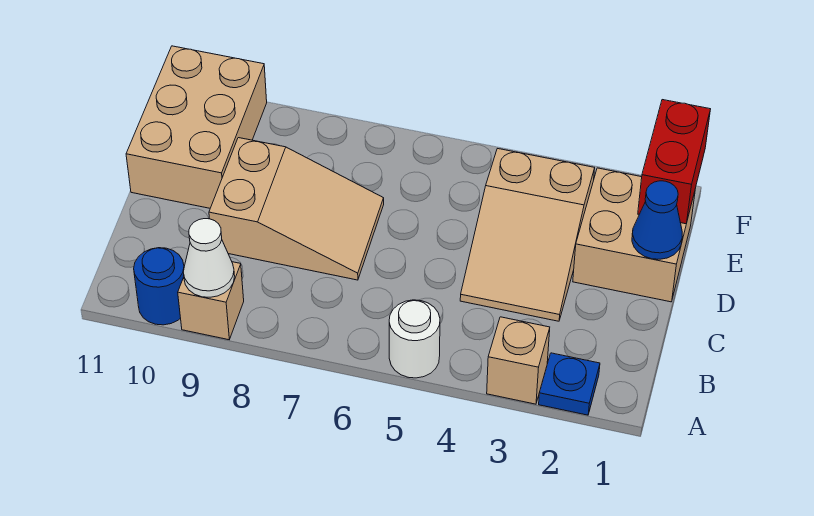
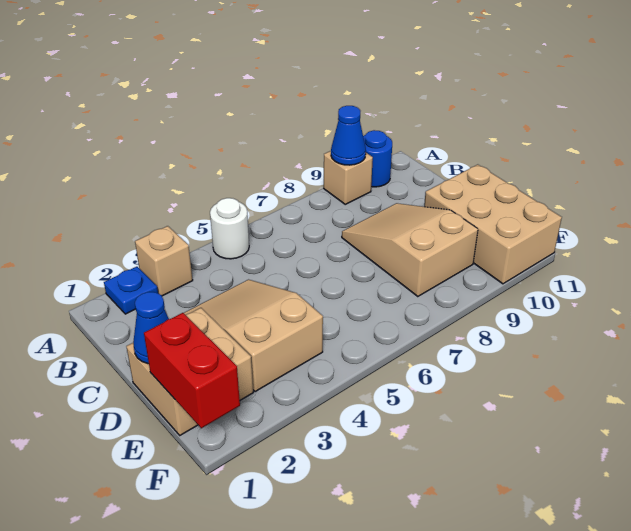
white cone A9 level 2 -> blue cone A9 level 2
tan slope C7:D9 level 1 top 9 -> tan slope C8:E9 level 1 top E

